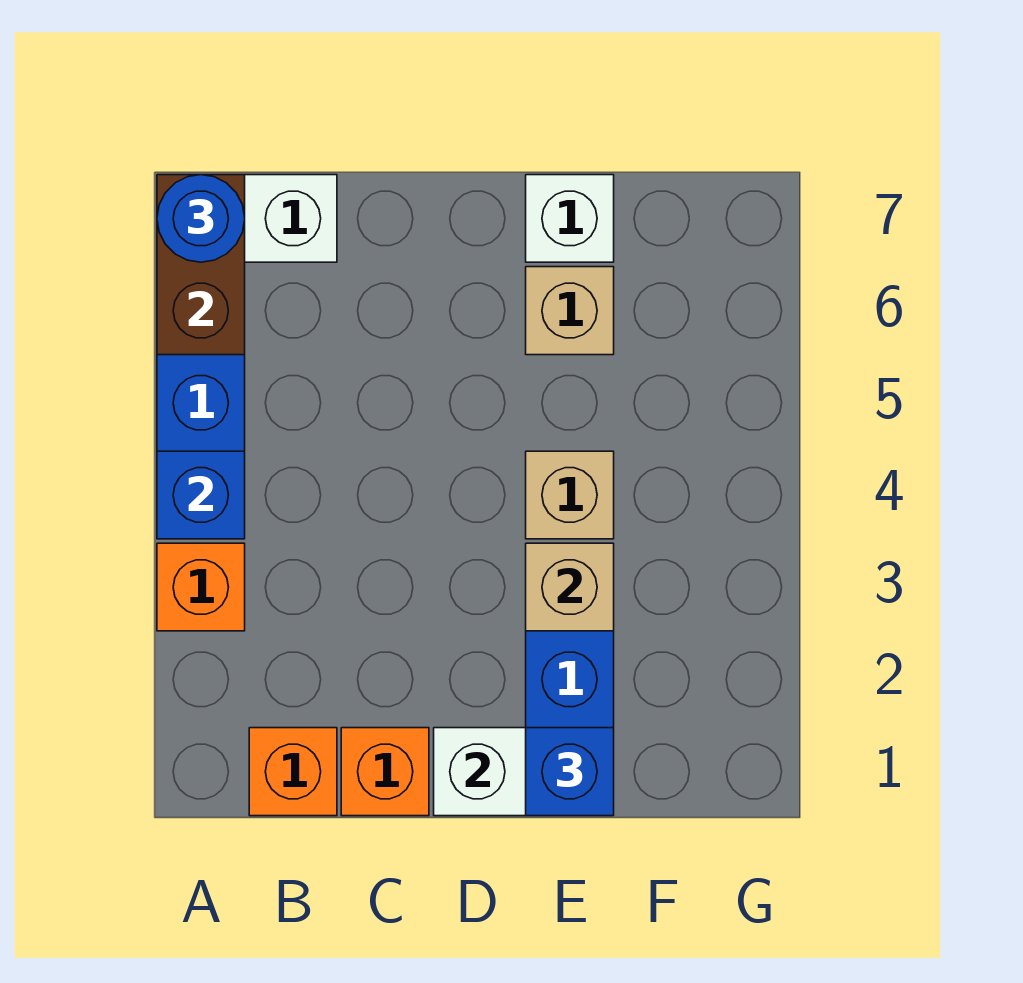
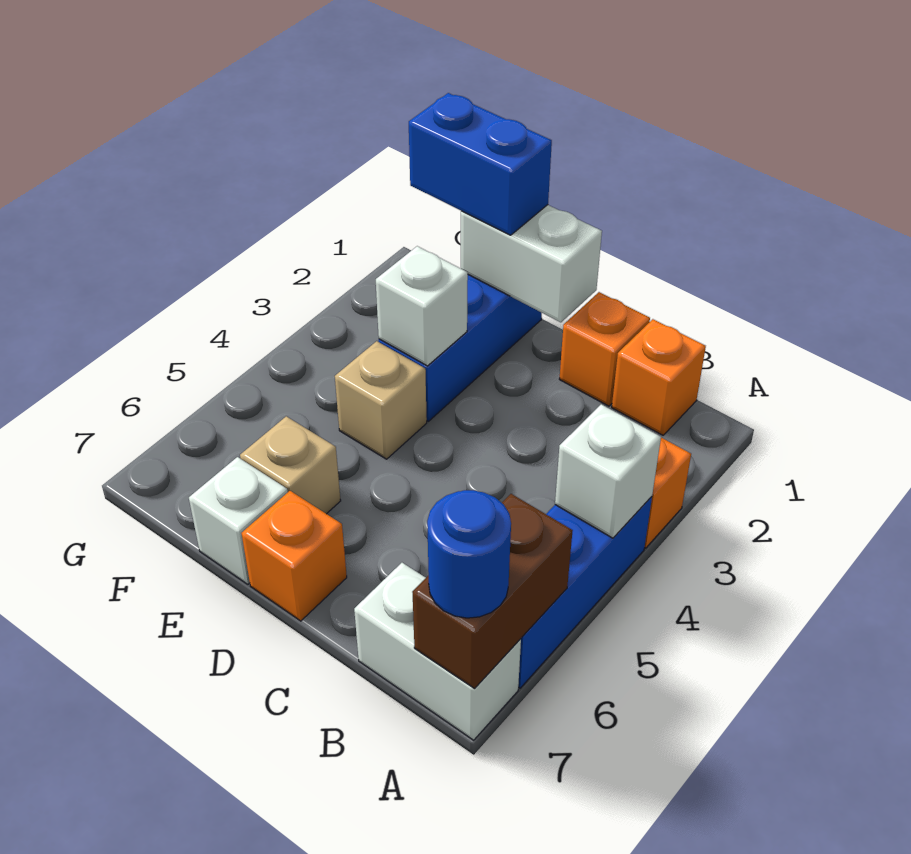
blue brick A4 level 2 -> white brick A4 level 2
none -> orange brick D7 level 1
blue brick E1 level 3 -> blue brick E1:F1 level 3
tan brick E3 level 2 -> white brick E3 level 2

